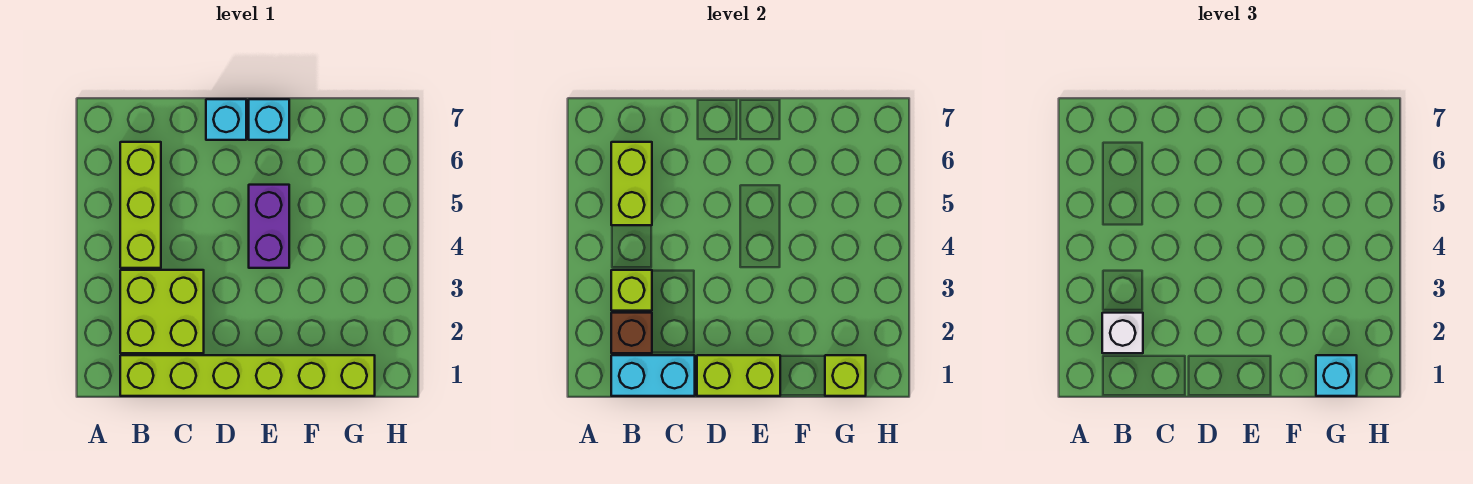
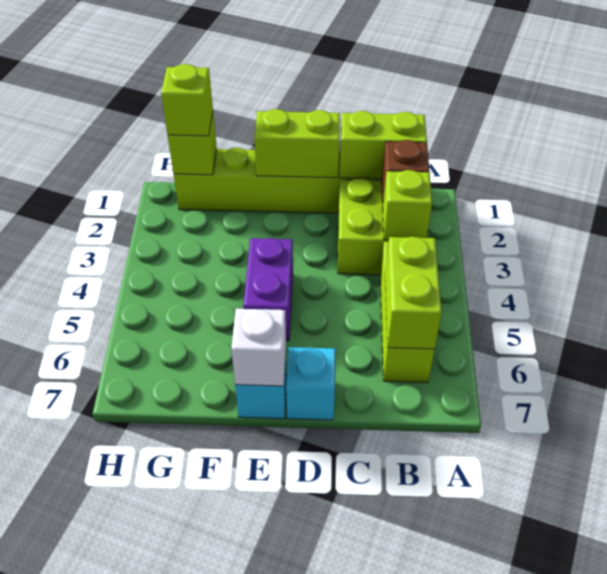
cyan brick B1:C1 level 2 -> lime brick B1:C1 level 2
white brick B2 level 3 -> white brick E7 level 2
cyan brick G1 level 3 -> lime brick G1 level 3

